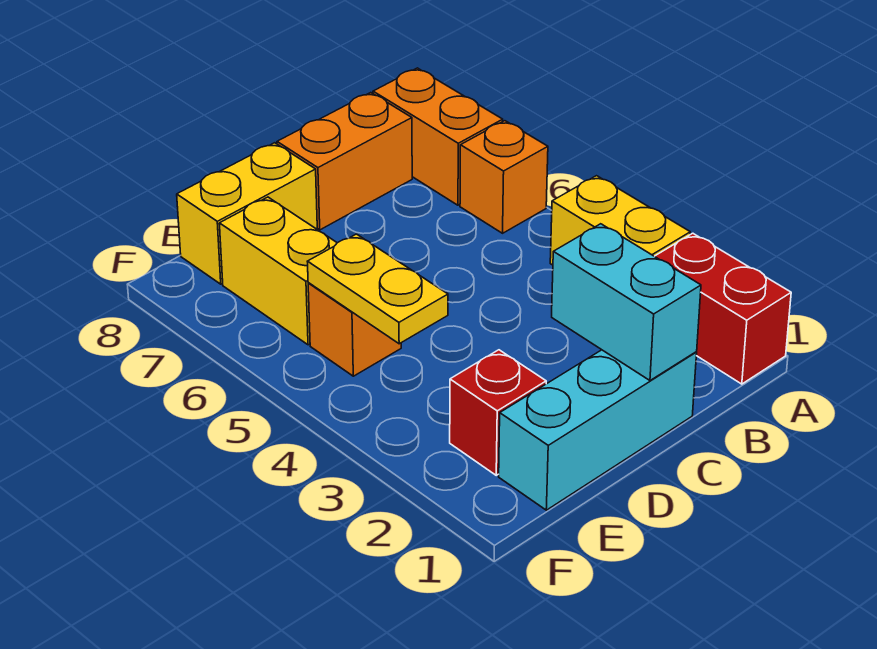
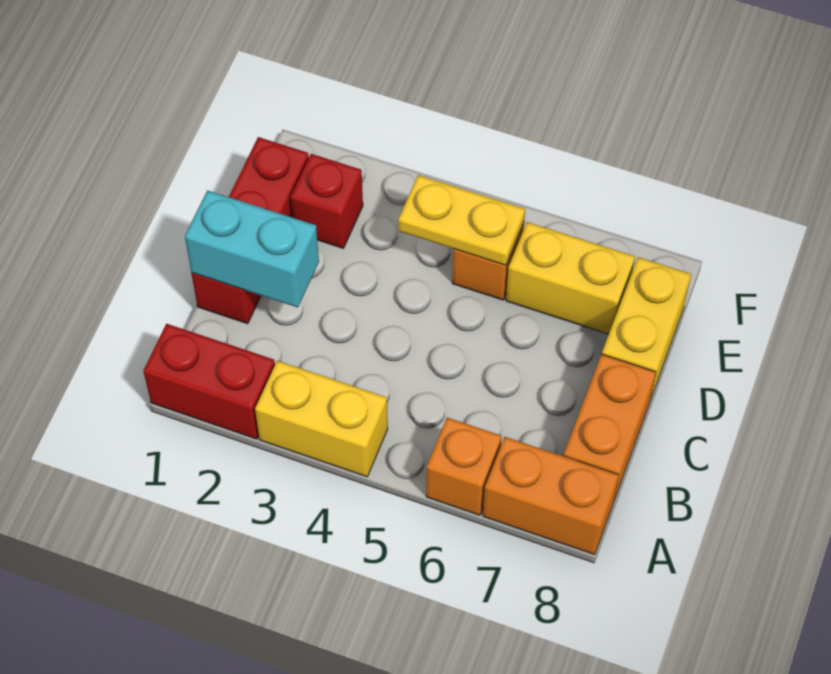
cyan brick C1:E1 level 1 -> red brick C1:E1 level 1

